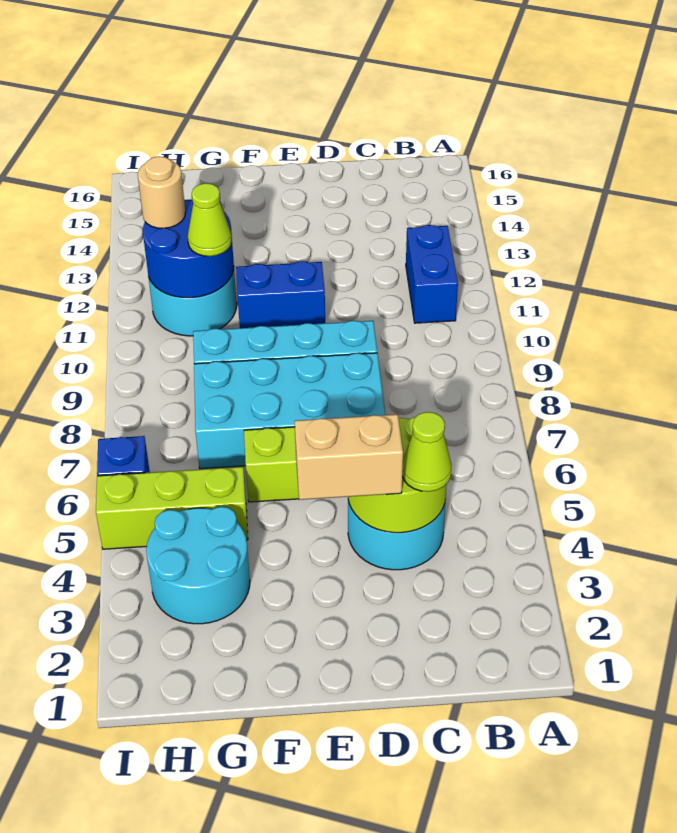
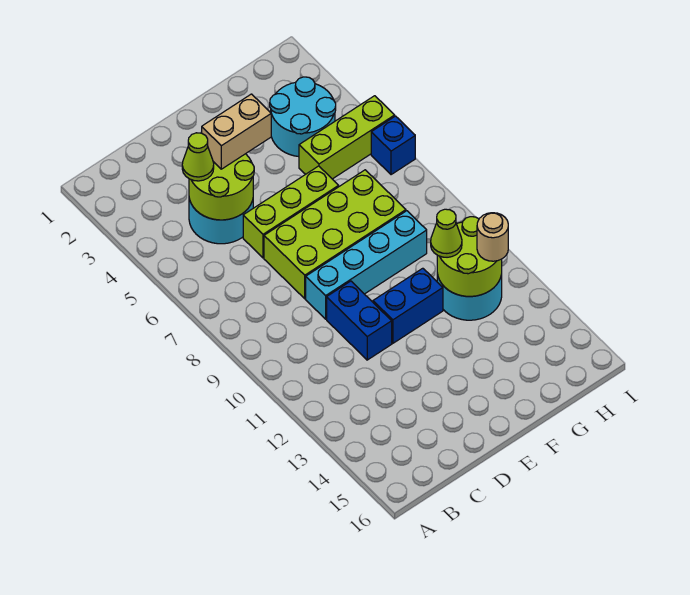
blue brick B11:B12 level 1 -> blue brick D10:D11 level 1
cyan brick D7:G8 level 1 -> lime brick D7:G8 level 1
blue round brick G11:H12 level 2 -> lime round brick G11:H12 level 2

